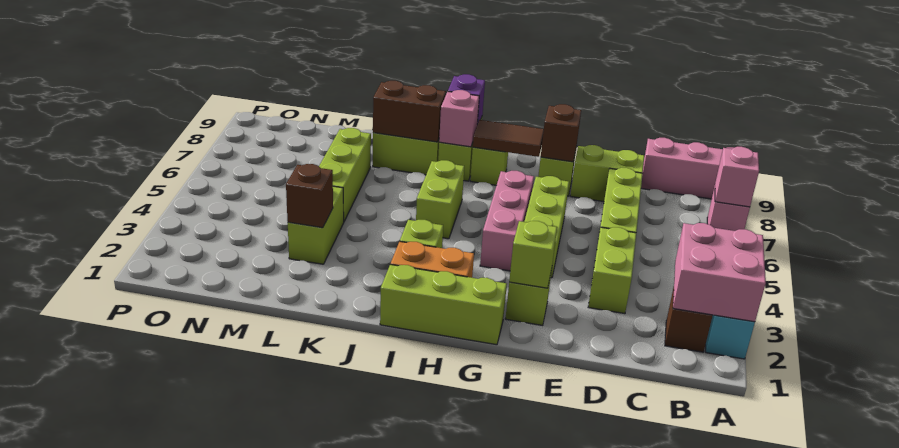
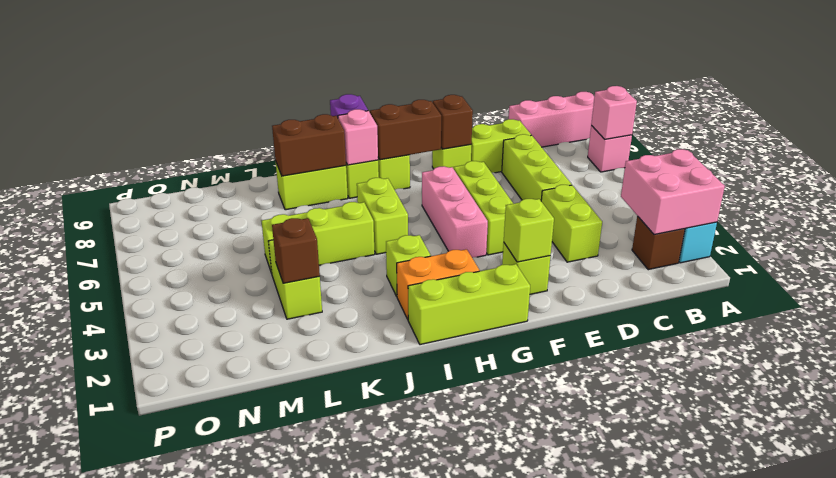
brown tile G8:H8 level 2 -> brown brick G8:H8 level 2
lime brick L5:L7 level 1 -> lime brick J5:L5 level 1

